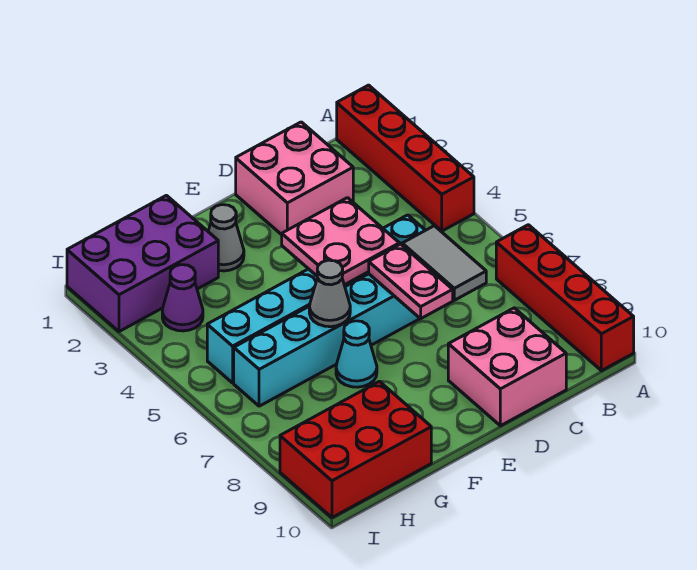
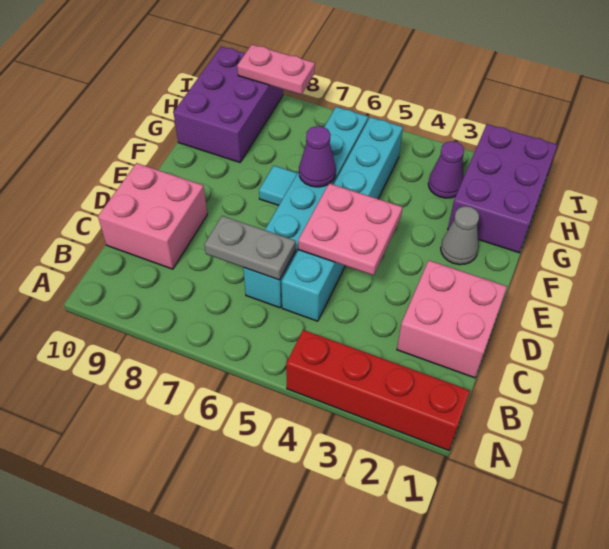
red brick A7:A10 level 1 -> none
grey tile C6:C7 level 2 -> grey plate C6:C7 level 2
pink plate D6:D7 level 2 -> pink plate I8:I9 level 2
grey cone F6 level 2 -> purple cone F6 level 2
cyan cone F7 level 1 -> cyan tile F7 level 1
red brick G9:I10 level 1 -> purple brick G9:I10 level 1

